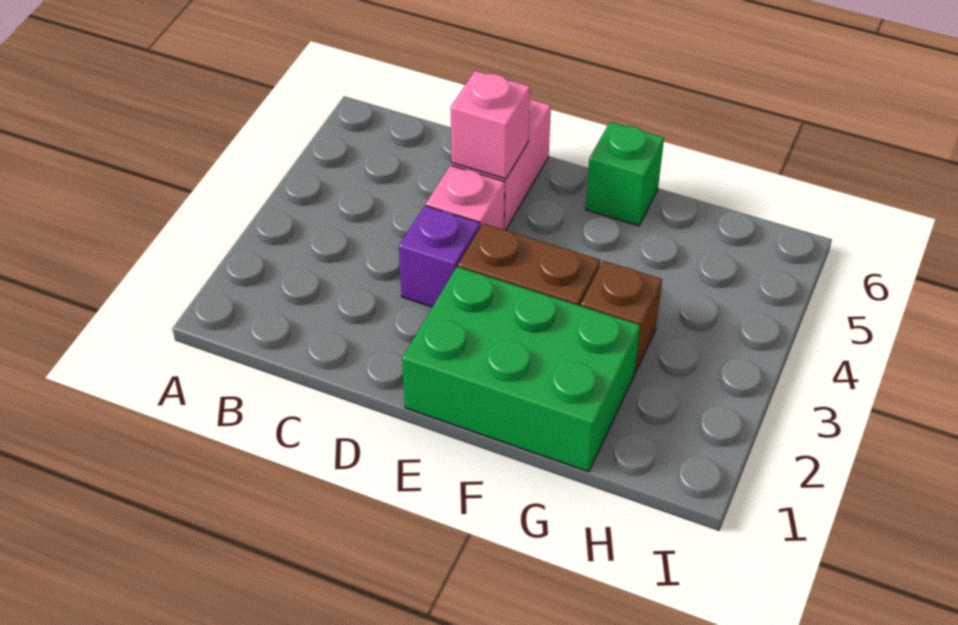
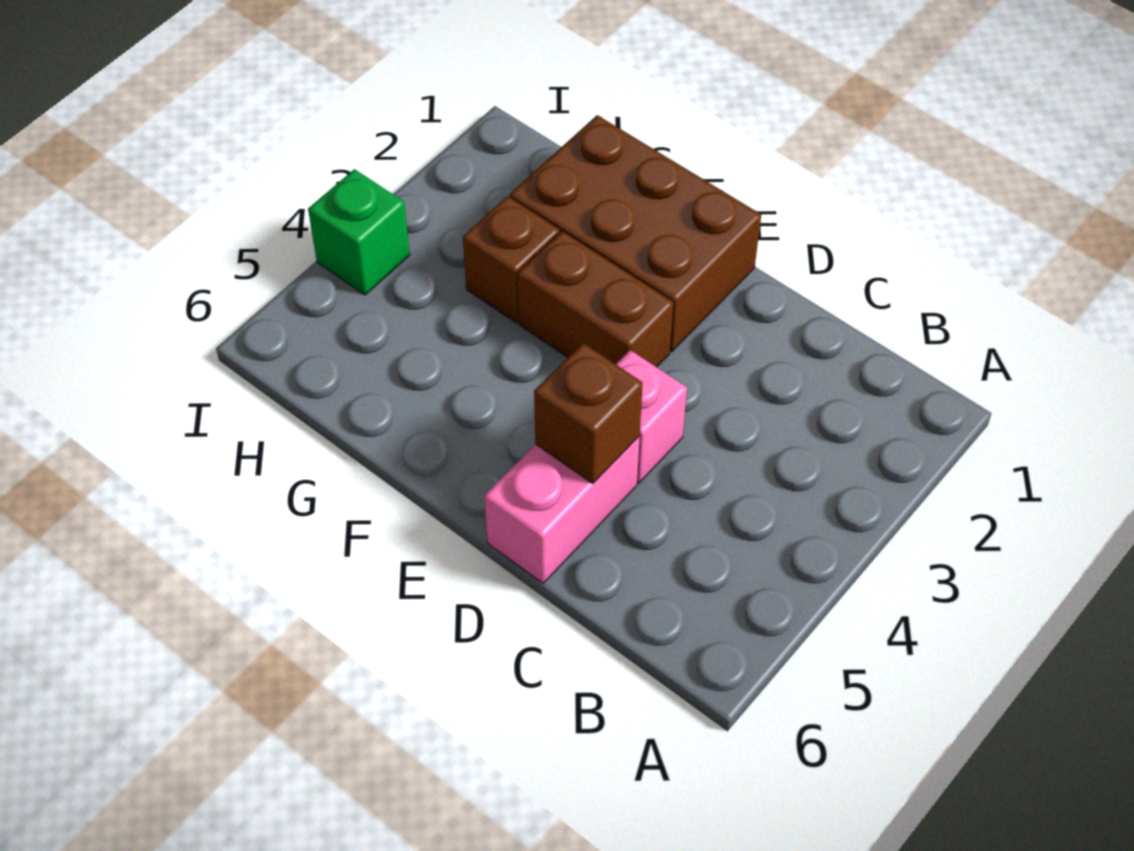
purple brick D3 level 1 -> none
pink brick D5 level 2 -> brown brick D5 level 2
green brick E1:G2 level 1 -> brown brick E1:G2 level 1
green brick F6 level 1 -> green brick I4 level 1

